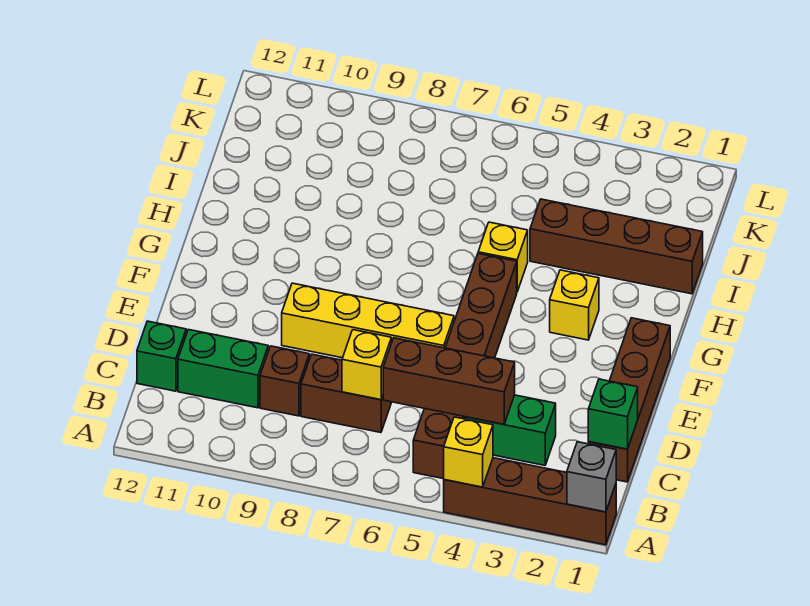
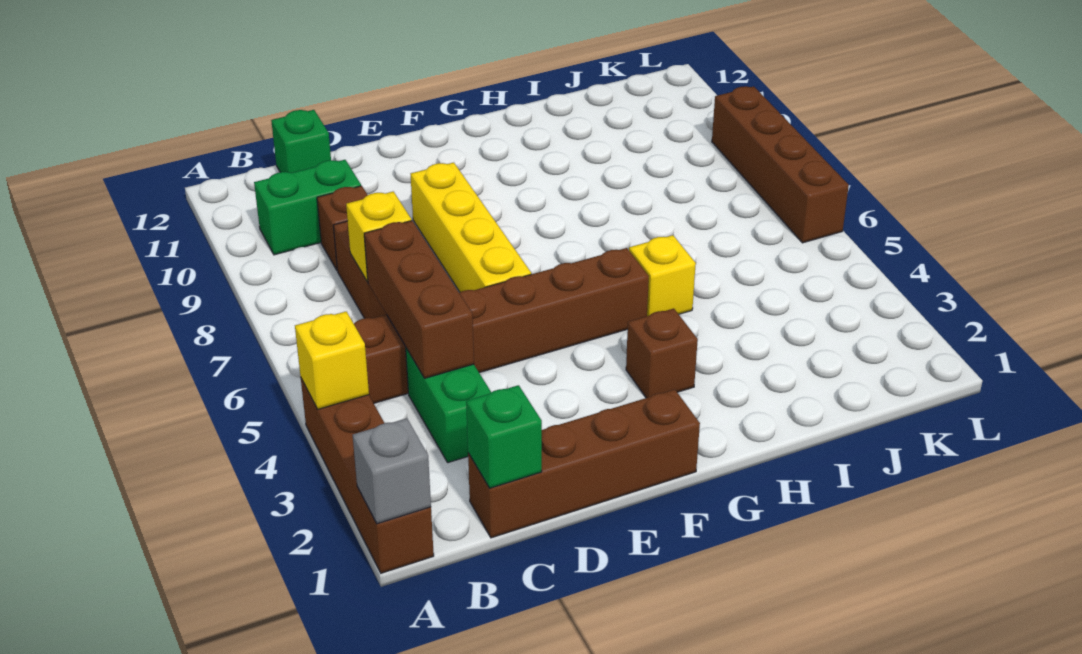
green brick C10:C11 level 1 -> green brick B10:C10 level 1
yellow brick G3 level 1 -> brown brick G3 level 1
brown brick I1:I4 level 1 -> brown brick L6:L9 level 1

